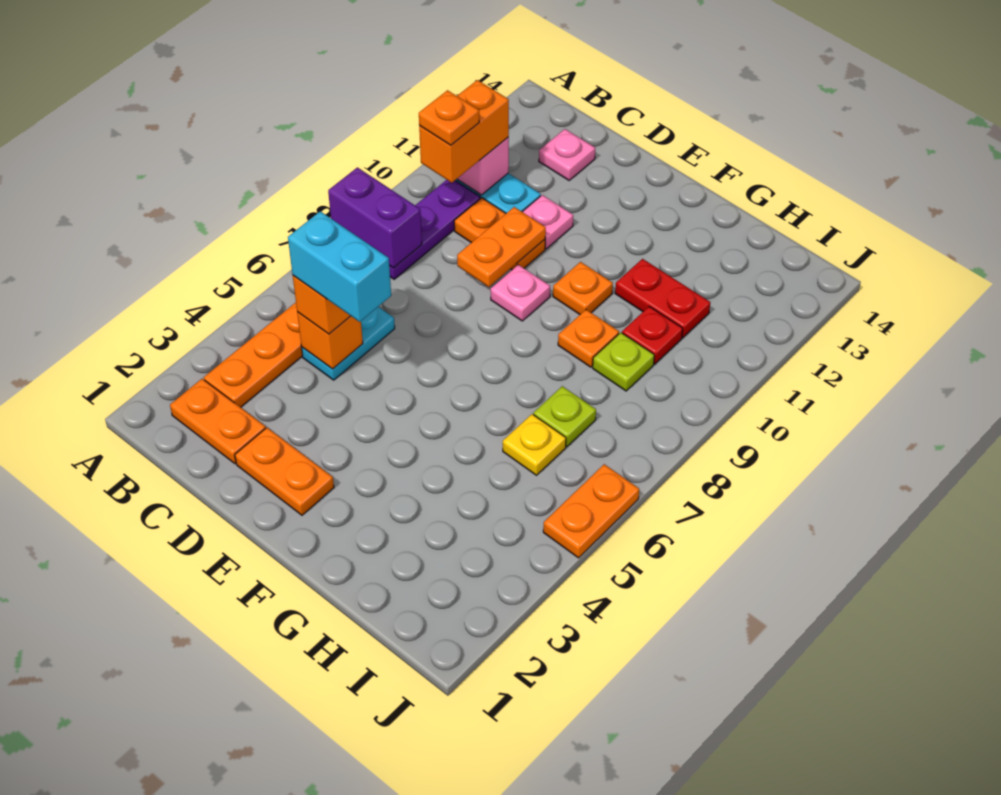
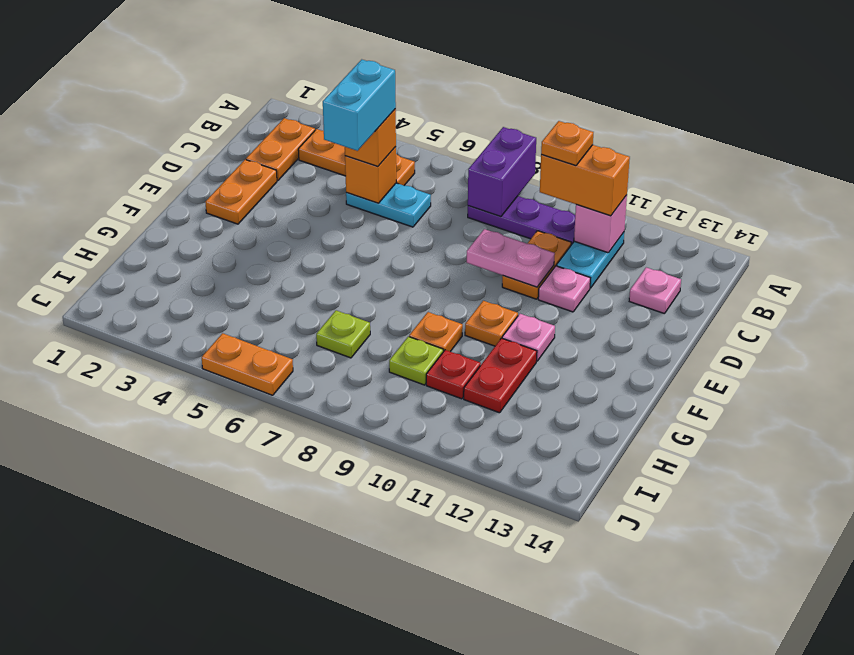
orange plate D9:D10 level 2 -> pink plate D9:D10 level 2
pink plate E9 level 1 -> pink plate F11 level 1
yellow plate H6 level 1 -> none

